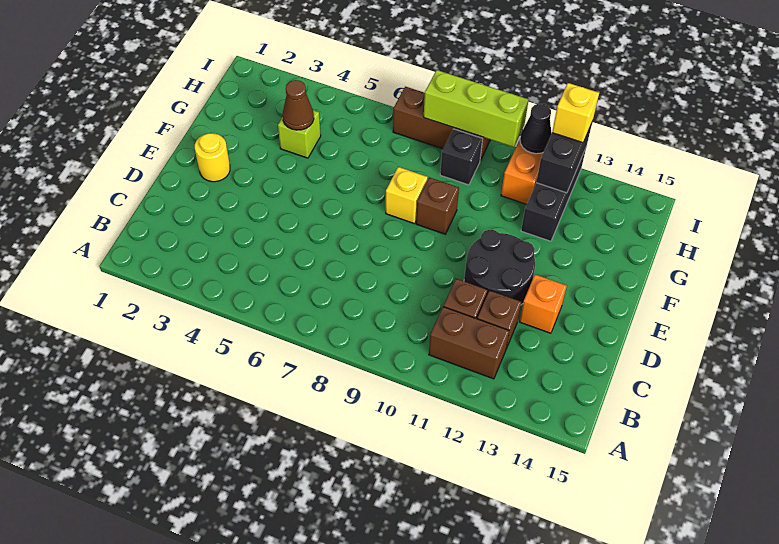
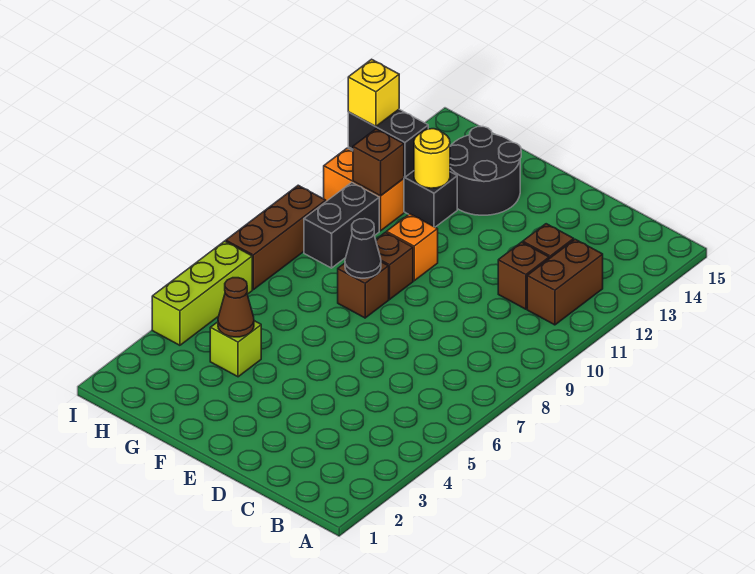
black round brick D11:E12 level 1 -> black round brick F13:G14 level 1
orange brick D13 level 1 -> orange brick F10 level 1
yellow round brick E2 level 1 -> yellow round brick G12 level 2
yellow brick F8 level 1 -> brown brick F8 level 1
black brick H9 level 1 -> black brick H9:H10 level 1
none -> brown brick H11 level 2
lime brick I8:I10 level 2 -> lime brick I4:I6 level 1
black cone I11 level 2 -> black cone F8 level 2

